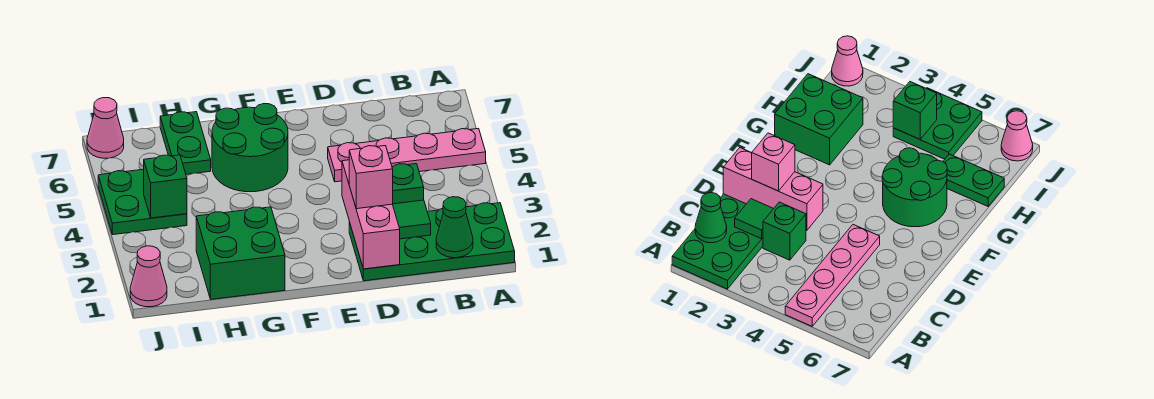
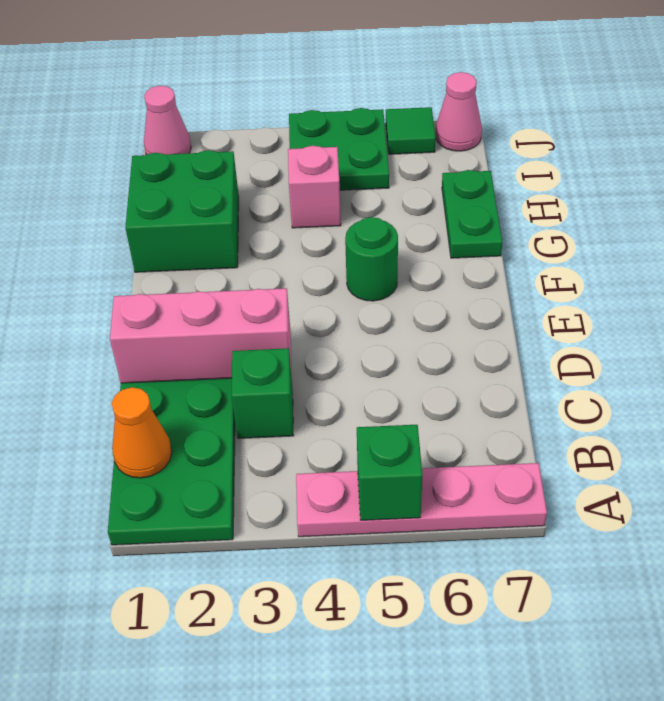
pink plate A5:D5 level 1 -> pink plate A4:A7 level 1
green cone B1 level 2 -> orange cone B1 level 2
green tile C2 level 2 -> green tile J6 level 1
pink brick D2 level 3 -> pink brick H4 level 1
green round brick F5:G6 level 1 -> green round brick F5 level 1
green plate H6:H7 level 1 -> green plate G7:H7 level 1
green brick I4 level 2 -> green brick A5 level 2

